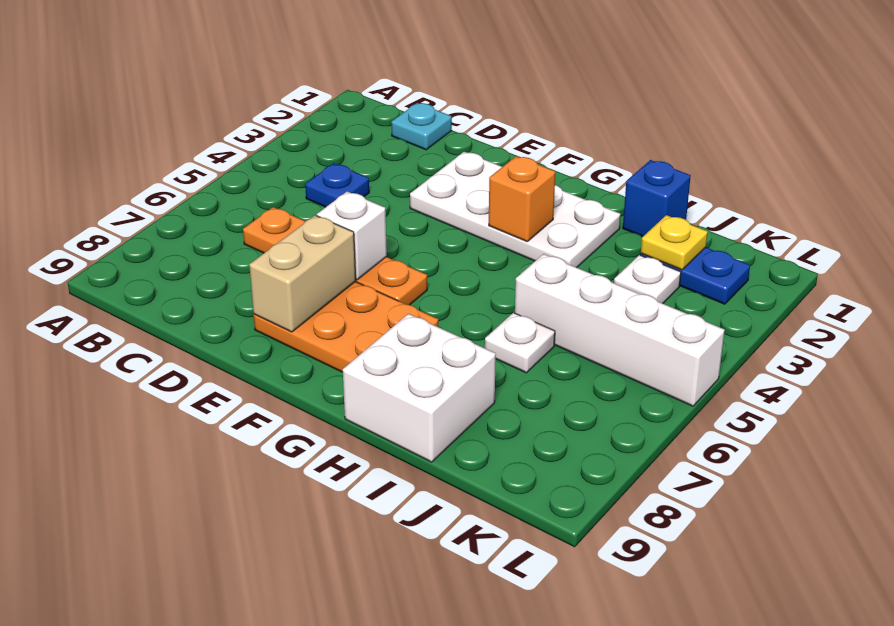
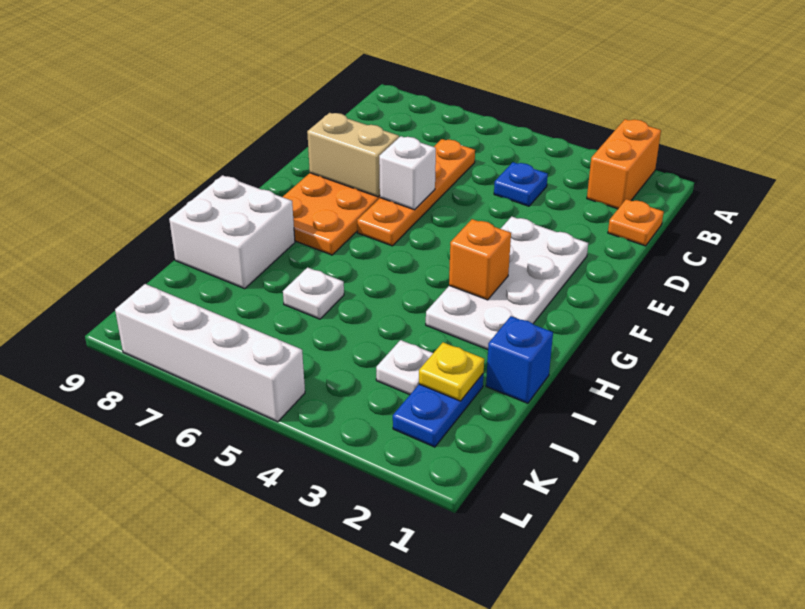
none -> orange brick A2:B2 level 1
cyan plate C1 level 1 -> orange plate C1 level 1
white brick I5:L5 level 1 -> white brick L5:L8 level 1

